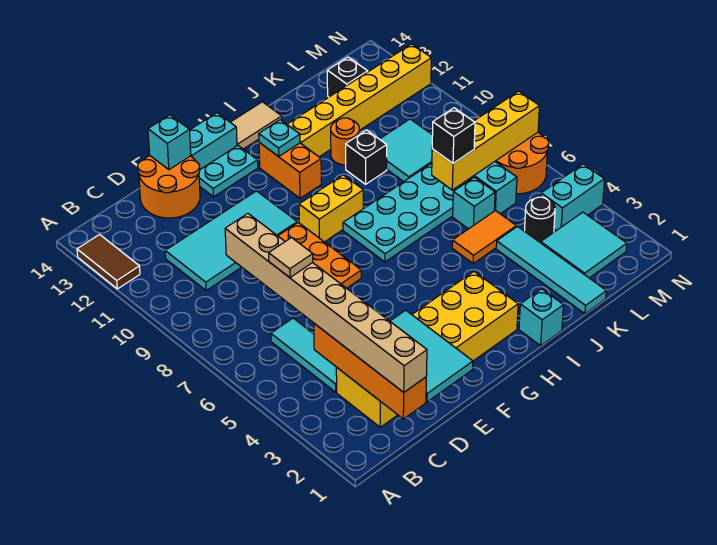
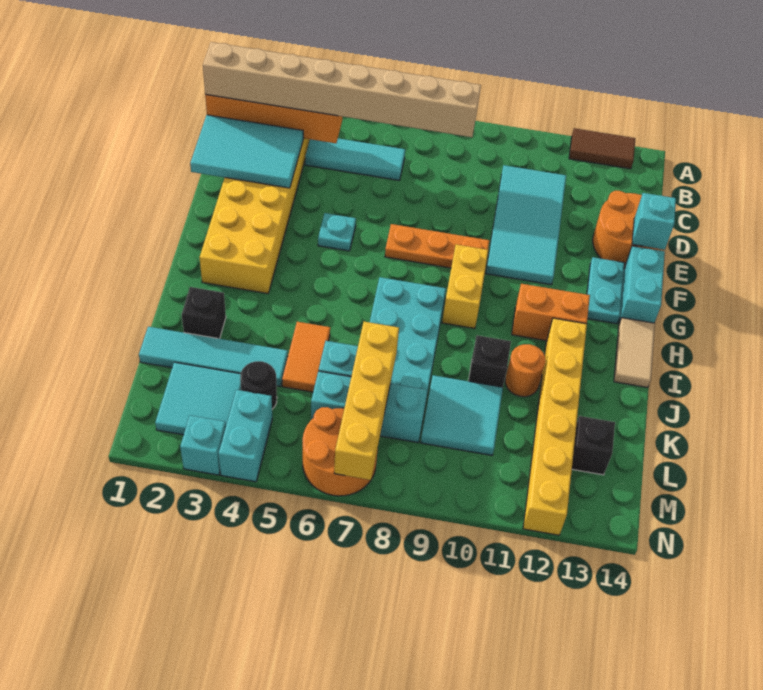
tan tile C6 level 4 -> none
cyan plate H12 level 2 -> cyan plate F5 level 1
cyan brick I1 level 1 -> cyan brick N3 level 1
black brick K7 level 3 -> black brick J2 level 1

